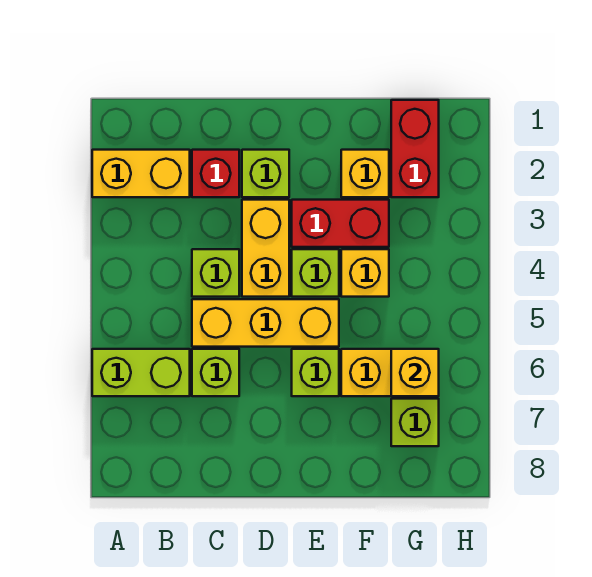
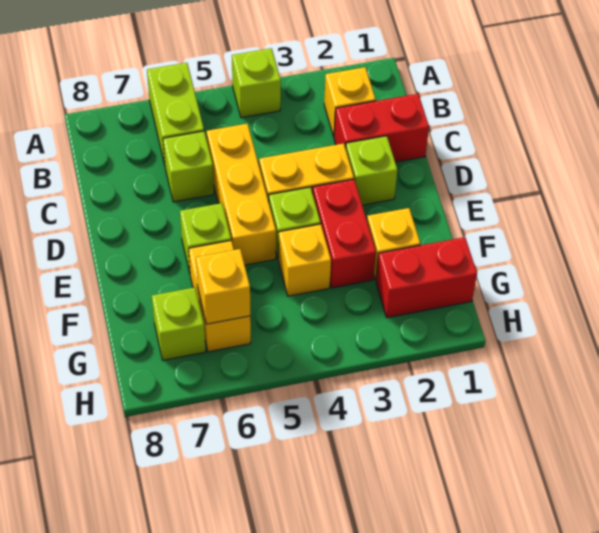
yellow brick A2:B2 level 1 -> yellow brick B2 level 1
red brick C2 level 1 -> red brick C1:C2 level 1
lime brick C4 level 1 -> lime brick A4 level 1

